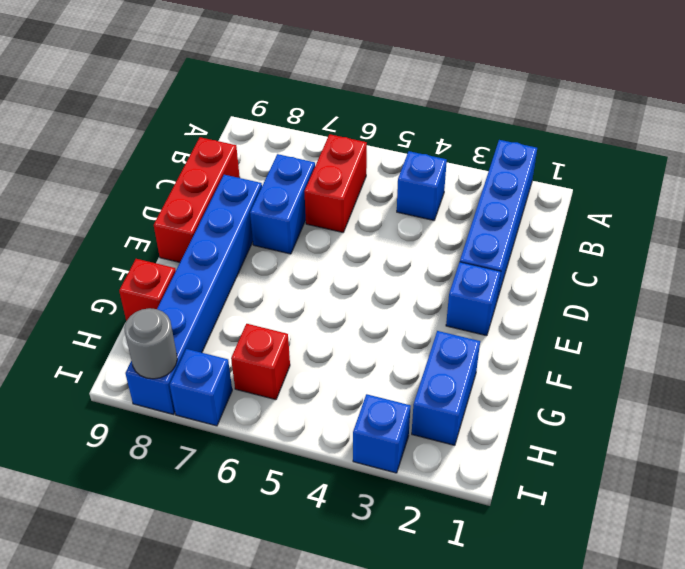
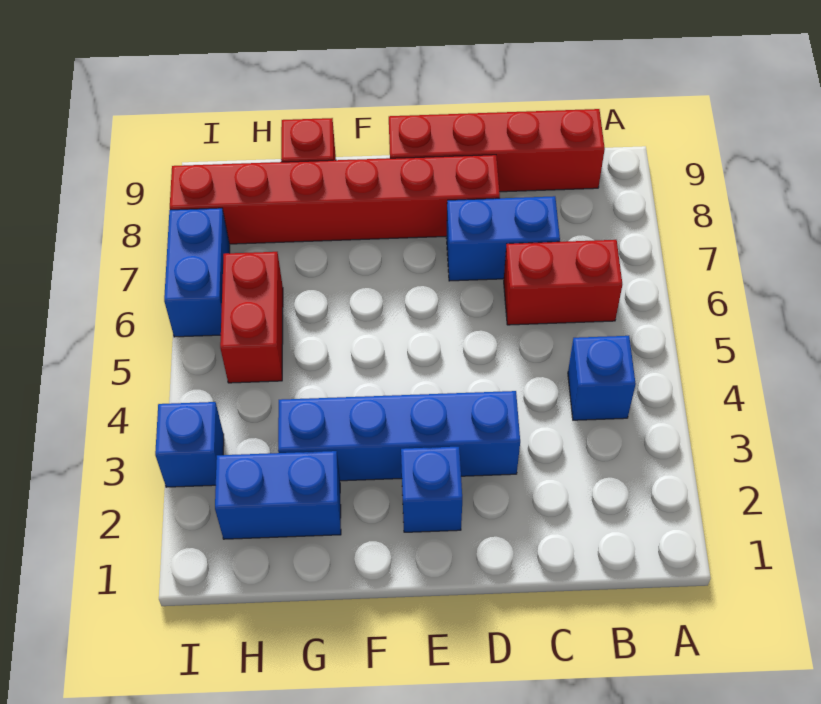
blue brick A2:D2 level 1 -> blue brick D3:G3 level 1
red brick C9:E9 level 1 -> red brick B9:E9 level 1
blue brick D8:I8 level 1 -> red brick D8:I8 level 1
red brick H6 level 1 -> red brick H5:H6 level 1
blue brick I7 level 1 -> blue brick I6:I7 level 1
grey round brick I8 level 2 -> none

